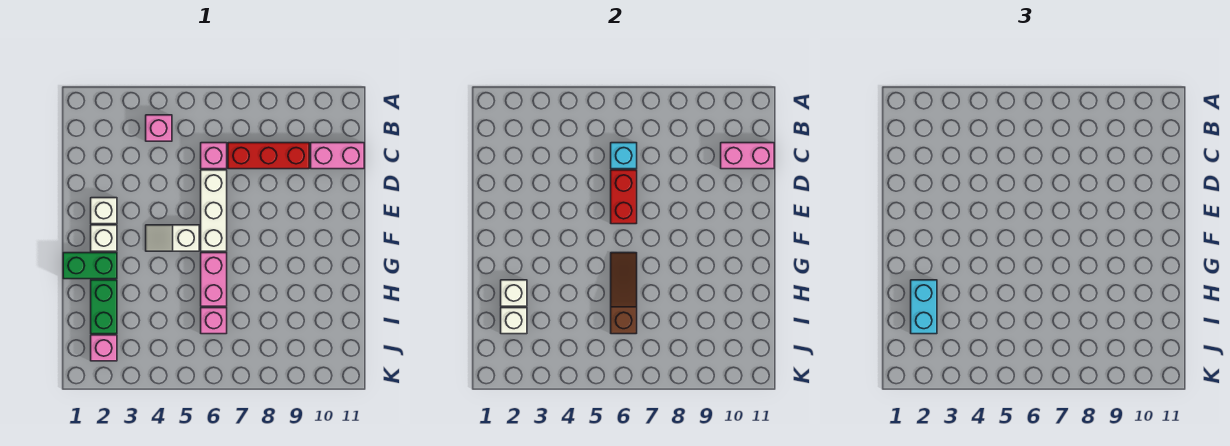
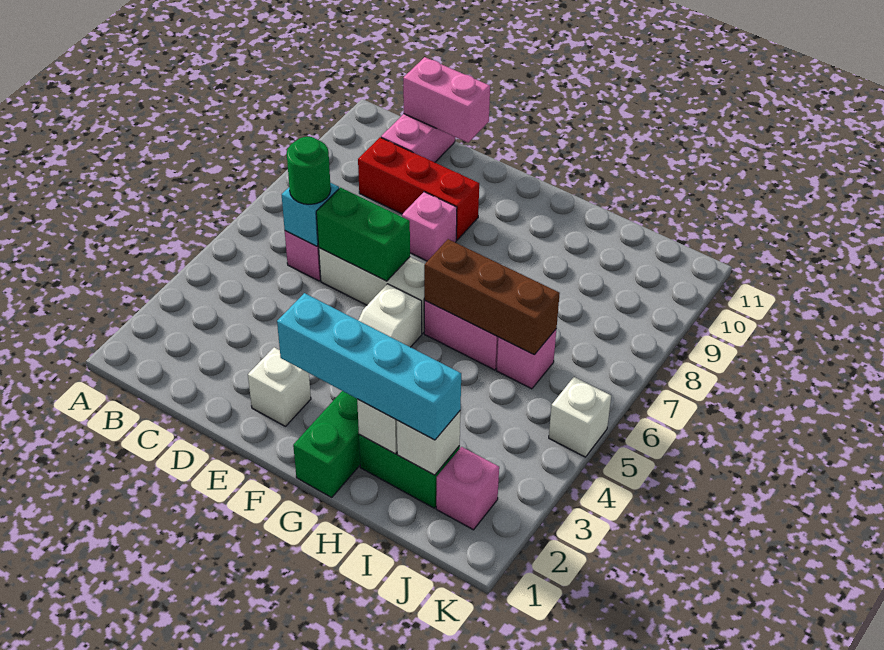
pink brick B4 level 1 -> pink brick E8 level 1
none -> green round brick C6 level 3
red brick C7:C9 level 1 -> red brick C9:E9 level 1
pink brick C10:C11 level 2 -> pink brick C11:D11 level 2
red brick D6:E6 level 2 -> green brick D6:E6 level 2
white brick F2 level 1 -> white brick K5 level 1
brown slope G6:I6 level 2 top I -> brown brick G6:I6 level 2
cyan brick H2:I2 level 3 -> cyan brick F2:I2 level 3

